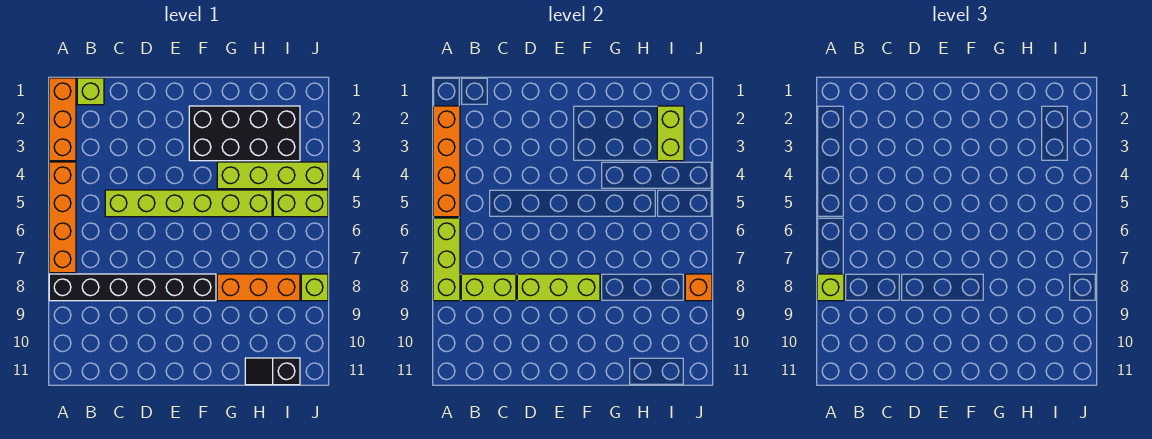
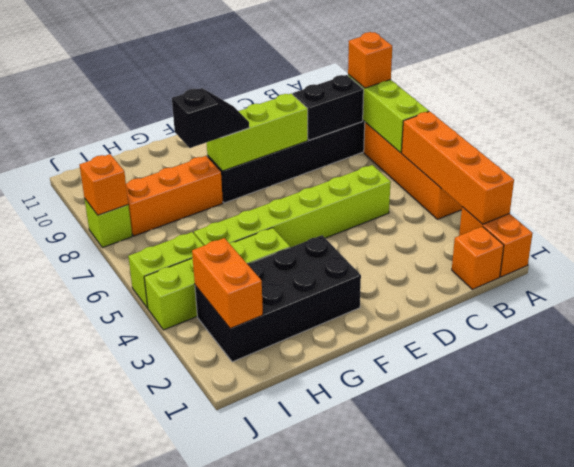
orange brick A1:A3 level 1 -> orange brick A1:A2 level 1
lime brick A8 level 3 -> orange brick A8 level 3
lime brick B1 level 1 -> orange brick B1 level 1
lime brick B8:C8 level 2 -> black brick B8:C8 level 2
black slope H11:I11 level 1 top I -> black slope F8:G8 level 3 top G
lime brick I2:I3 level 2 -> orange brick I2:I3 level 2

